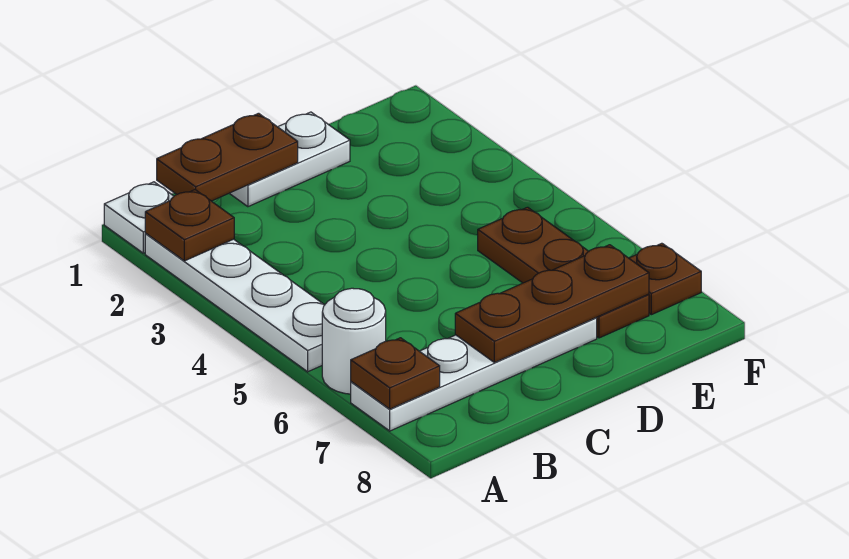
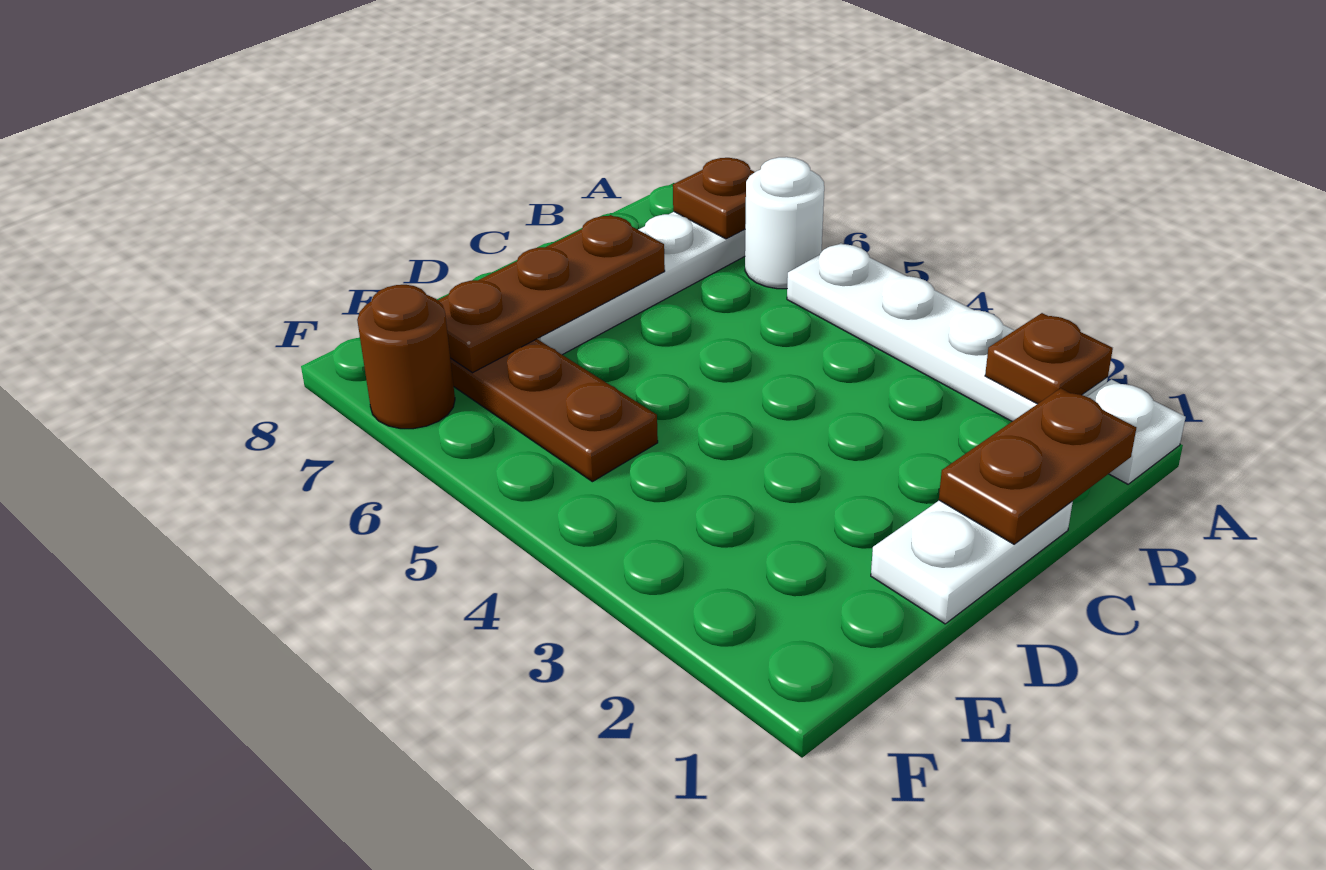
brown plate F7 level 1 -> brown round brick F7 level 1

